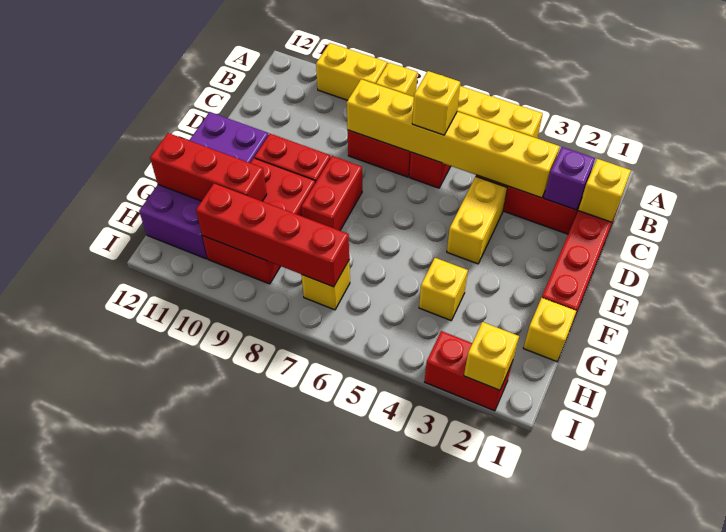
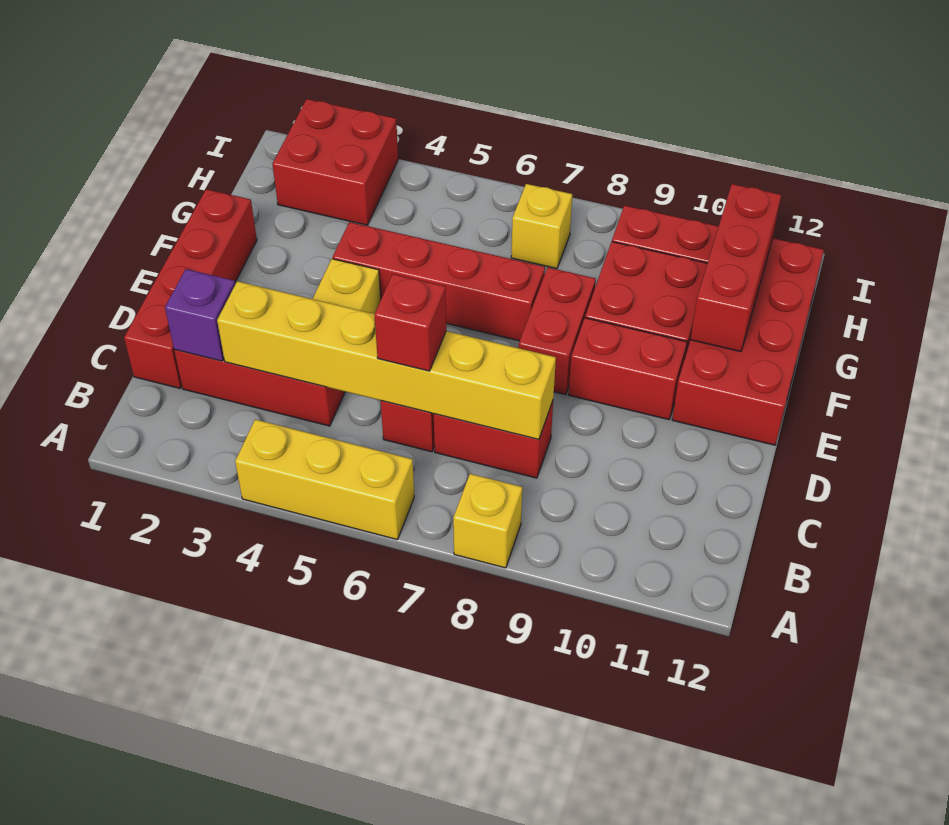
yellow brick A9:A10 level 1 -> none
yellow brick C1 level 2 -> none
yellow brick C6 level 3 -> red brick C6 level 3
purple brick E11:H12 level 1 -> red brick E11:H12 level 1
yellow brick G1 level 1 -> none
yellow brick G4 level 1 -> none
red brick G10:G12 level 2 -> red brick F11:H11 level 2
red brick H7:H10 level 2 -> red brick F4:F7 level 1
red brick I2:I3 level 1 -> red brick H2:I3 level 1
yellow brick I2 level 2 -> none

